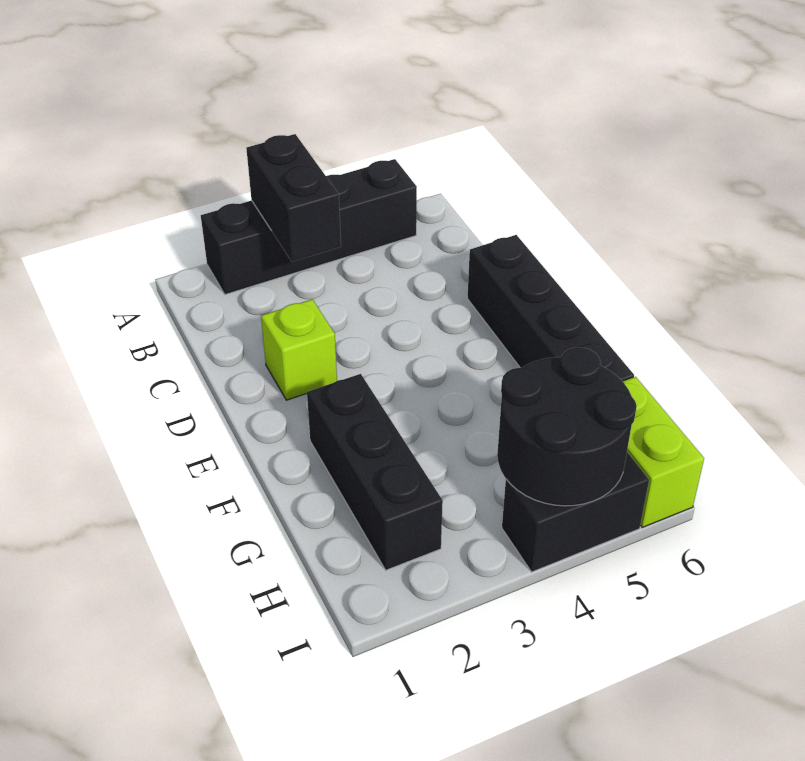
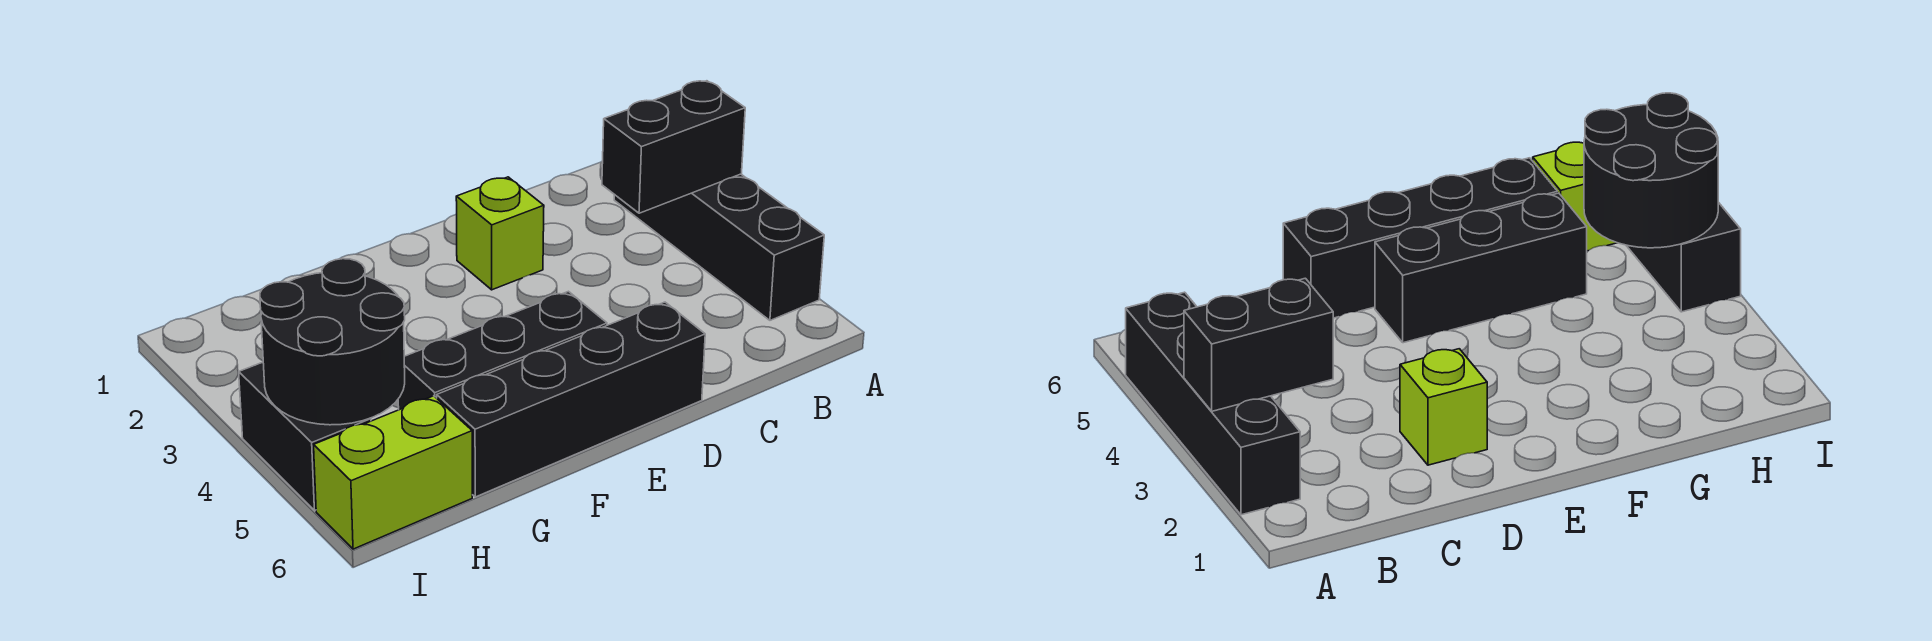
black brick F2:H2 level 1 -> black brick E5:G5 level 1

